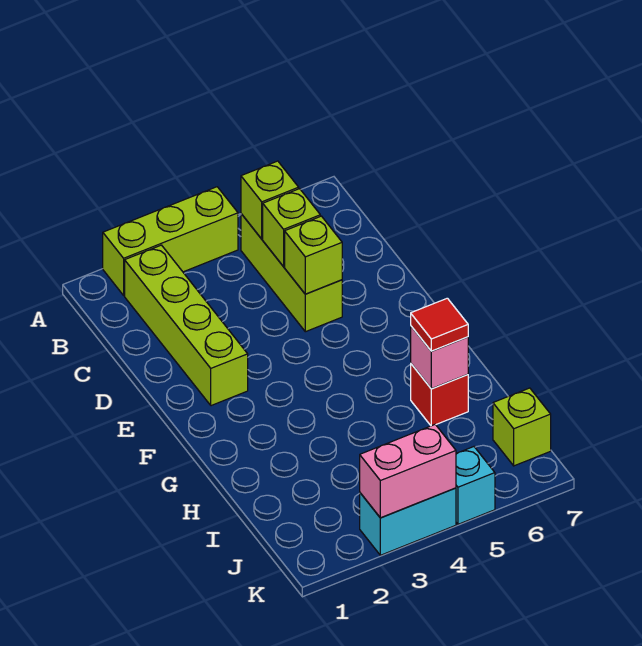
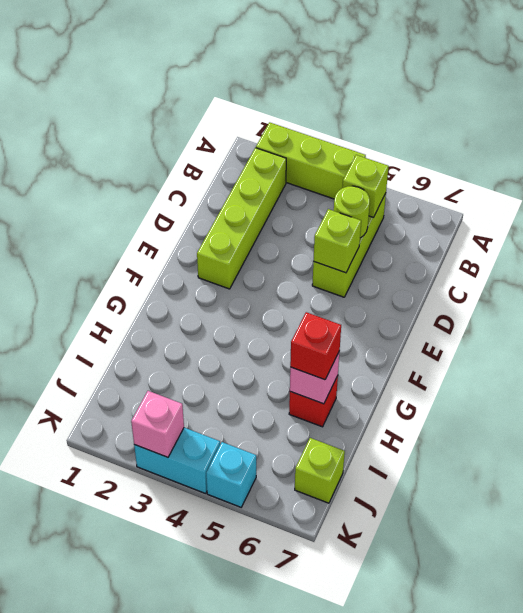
lime brick C5 level 2 -> lime round brick C5 level 2
red tile H6 level 3 -> red brick H6 level 3
pink brick K3:K4 level 2 -> pink brick K3 level 2

